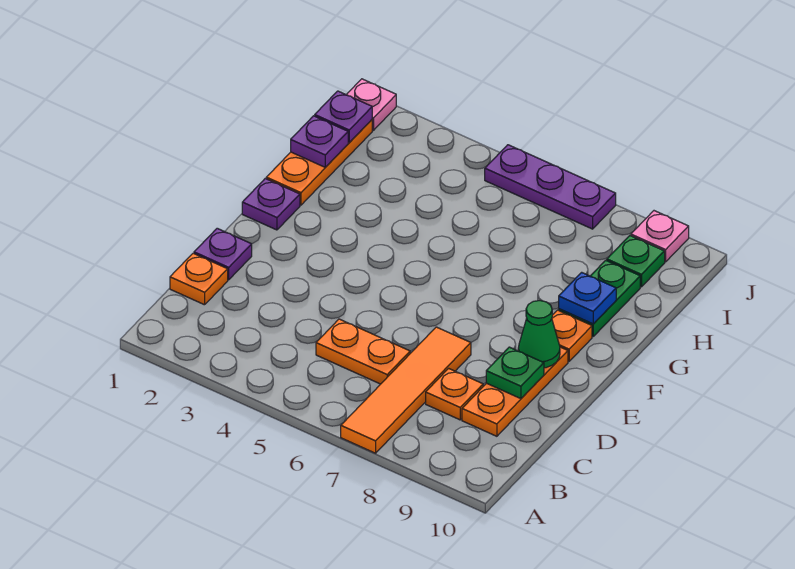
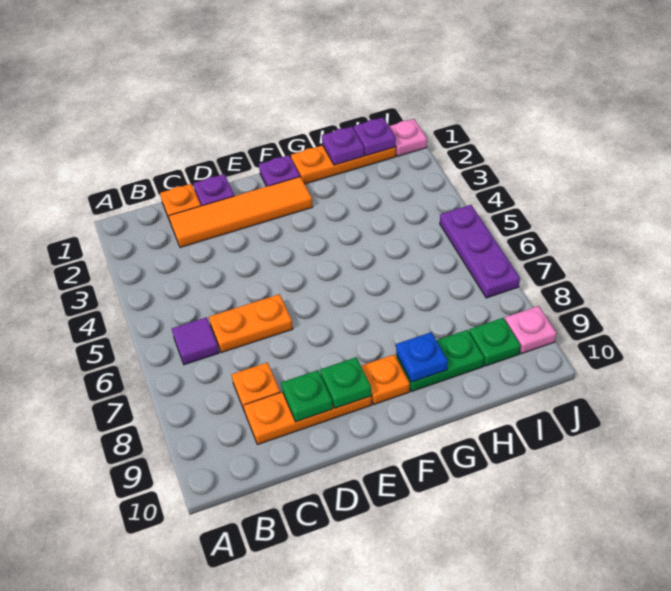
orange tile A7:D7 level 1 -> orange tile C2:F2 level 1
none -> purple tile B6 level 1
orange plate C5:C6 level 1 -> orange plate C6:D6 level 1
green cone E9 level 2 -> green plate E9 level 2

